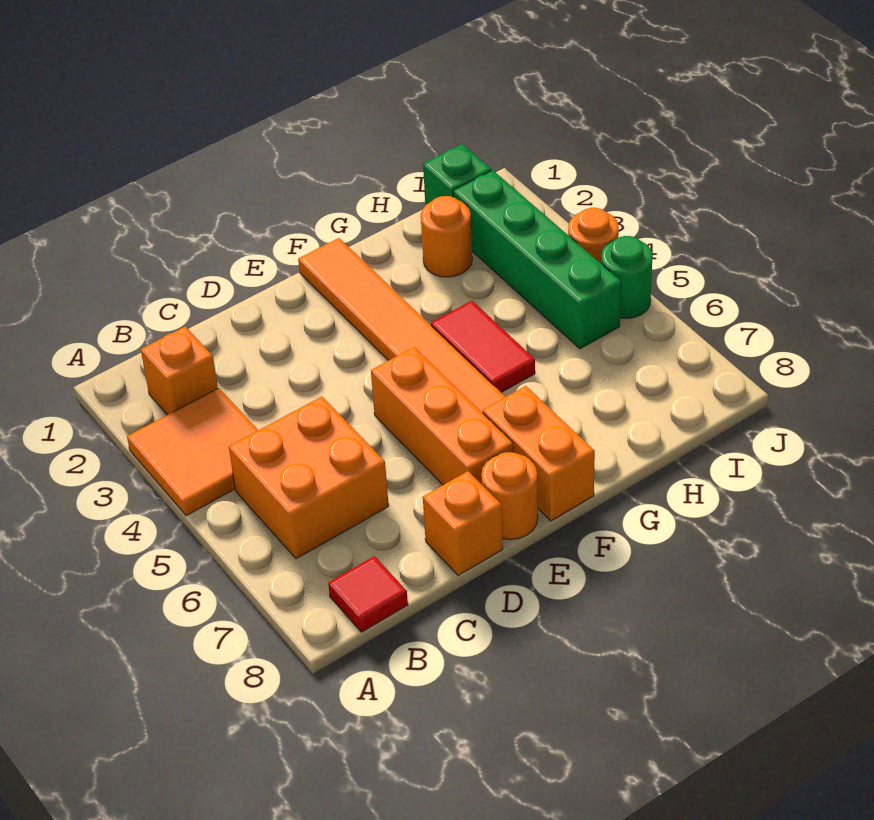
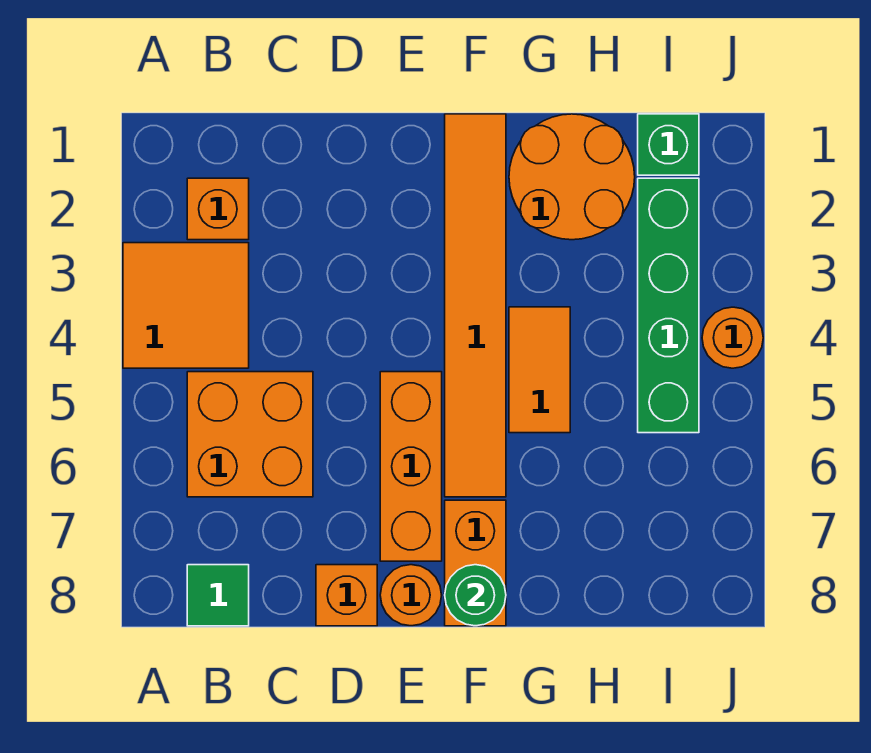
red tile B8 level 1 -> green tile B8 level 1
red tile G4:G5 level 1 -> orange tile G4:G5 level 1
orange round brick H2 level 1 -> orange round brick G1:H2 level 1
green round brick J5 level 1 -> green round brick F8 level 2

